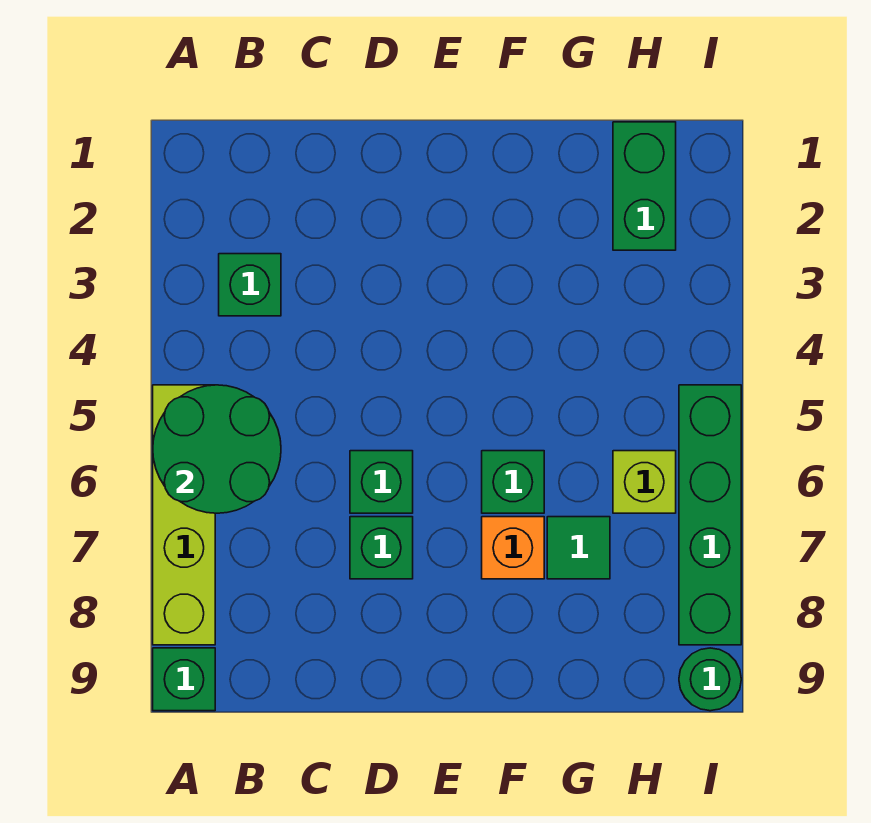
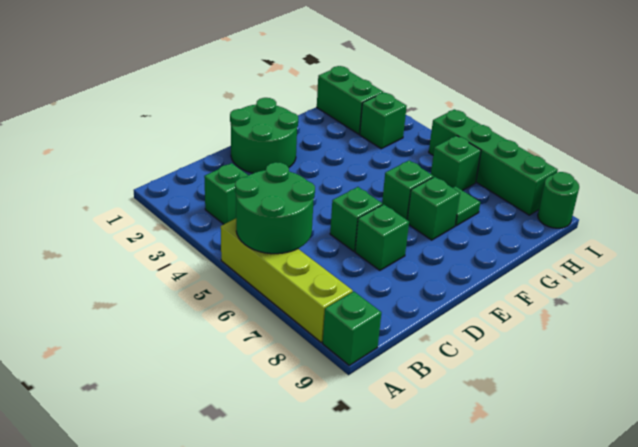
none -> green round brick D1:E2 level 1
orange brick F7 level 1 -> green brick F7 level 1
none -> green brick H3 level 1
lime brick H6 level 1 -> green brick H6 level 1

